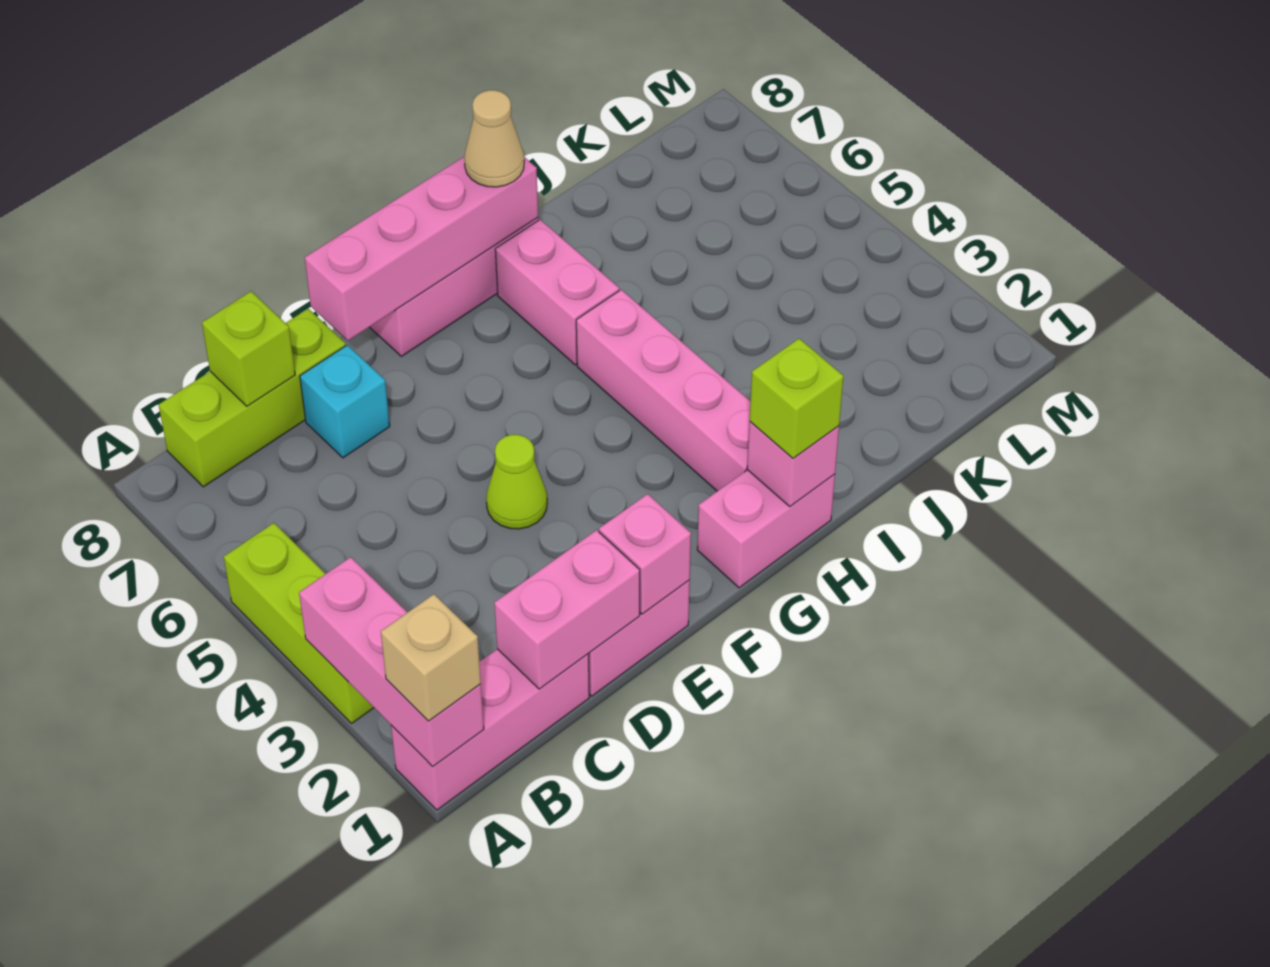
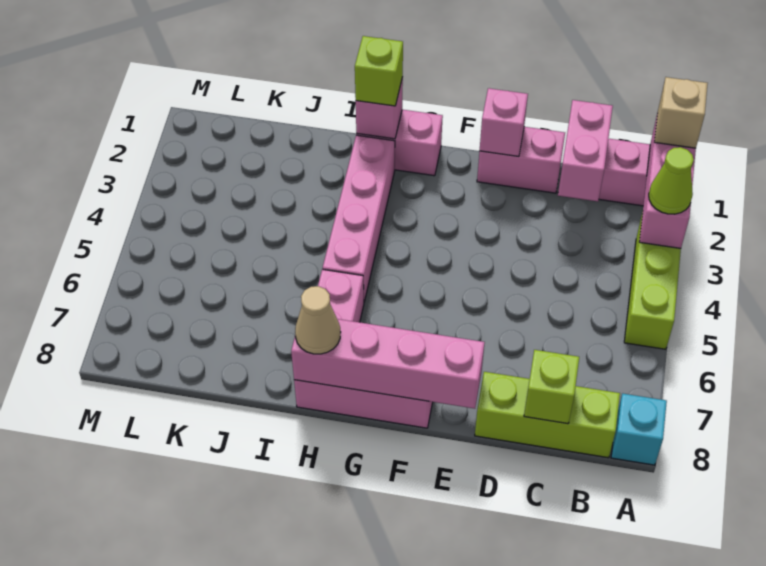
pink brick C1:D1 level 2 -> pink brick C1:C2 level 2
cyan brick D7 level 1 -> cyan brick A8 level 1
lime cone E4 level 1 -> lime cone A3 level 3

